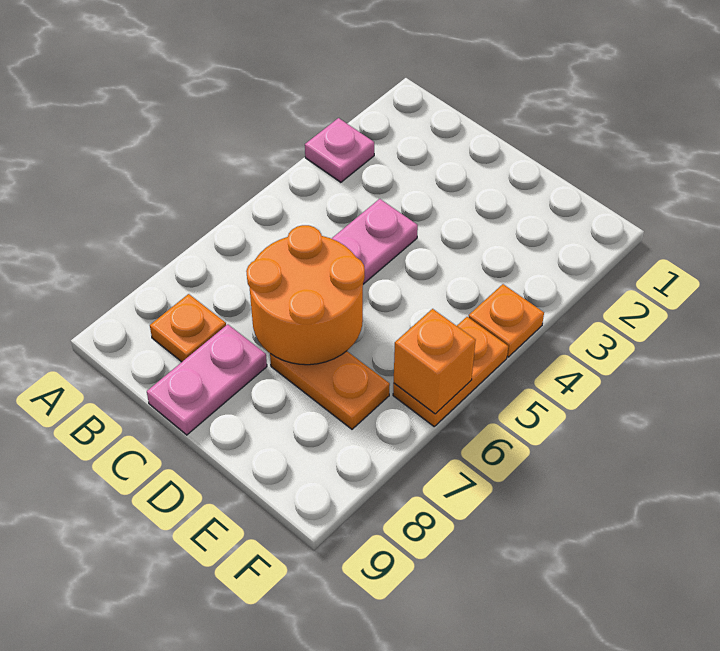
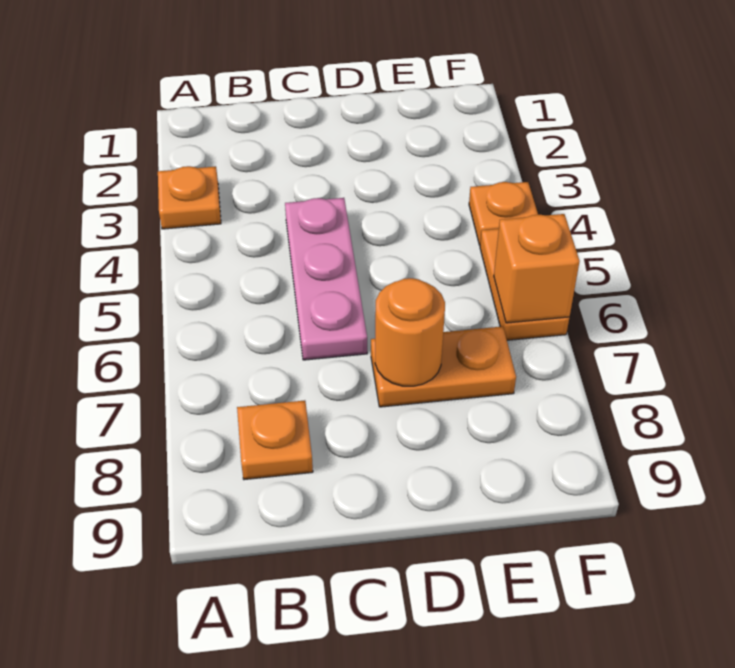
pink plate A3 level 1 -> orange plate A3 level 1
orange round brick C6:D7 level 2 -> orange round brick D7 level 2
pink plate C8:C9 level 1 -> none

